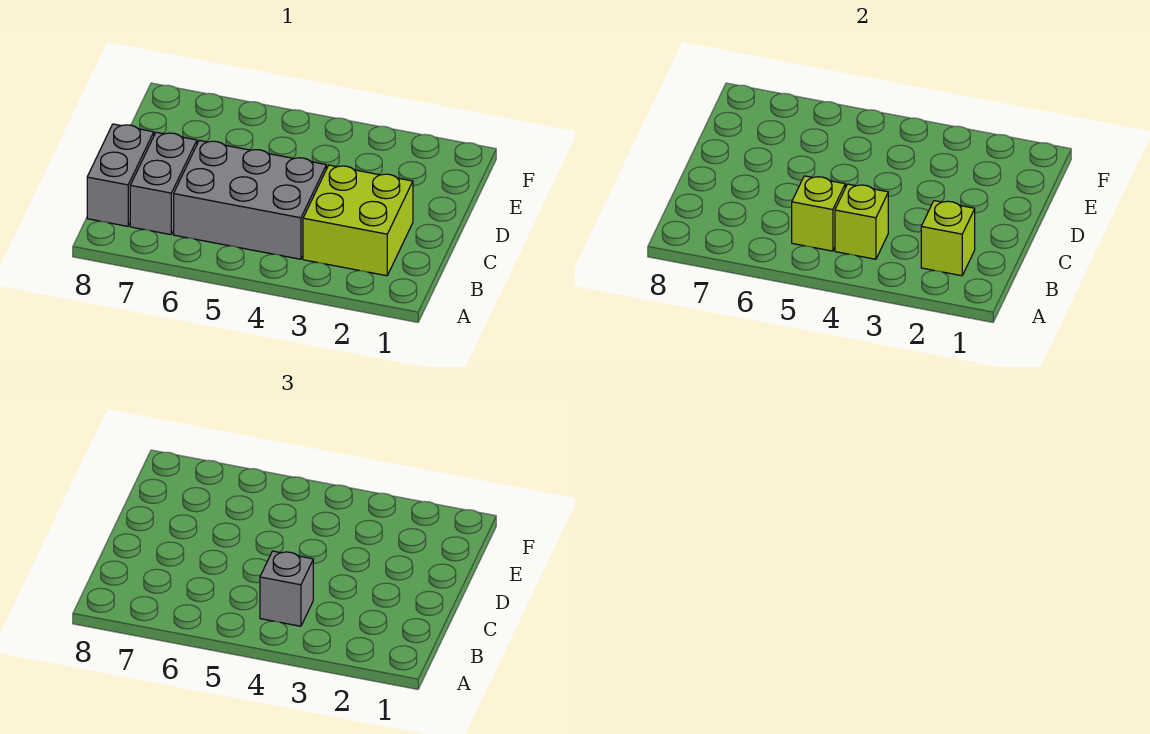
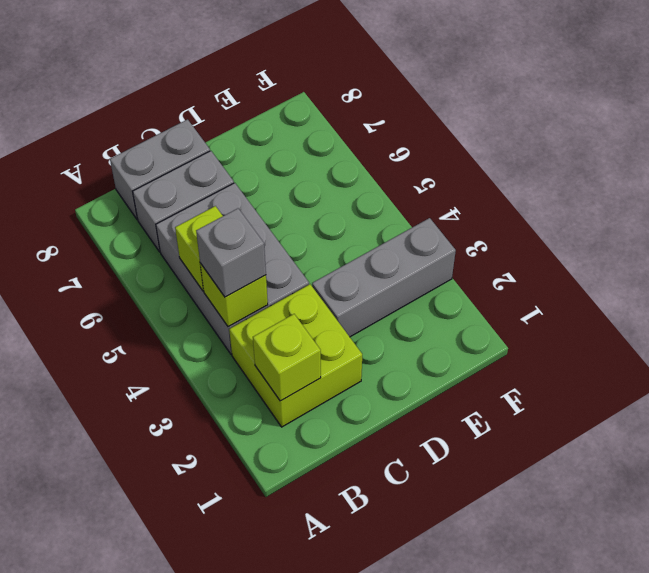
none -> grey brick D3:F3 level 1

